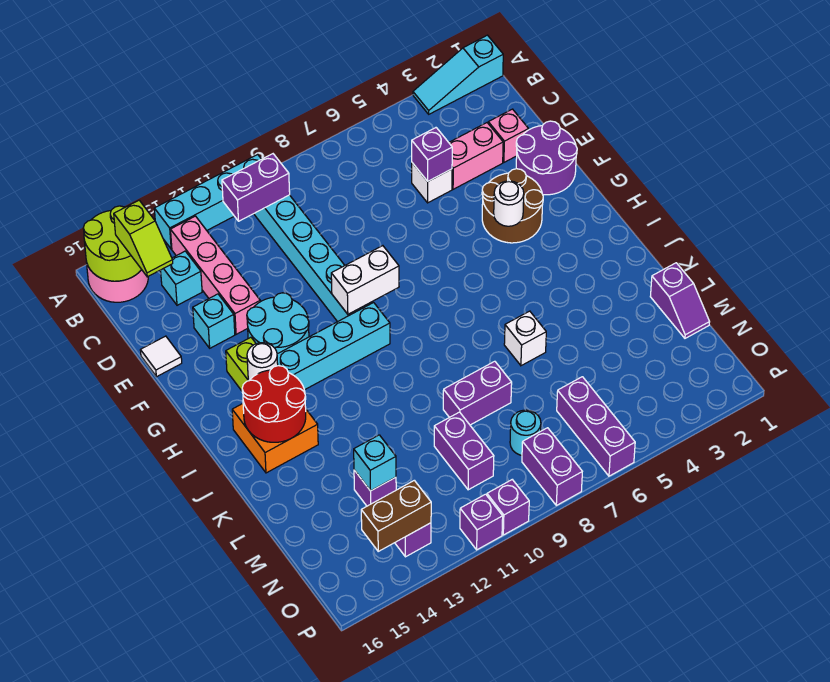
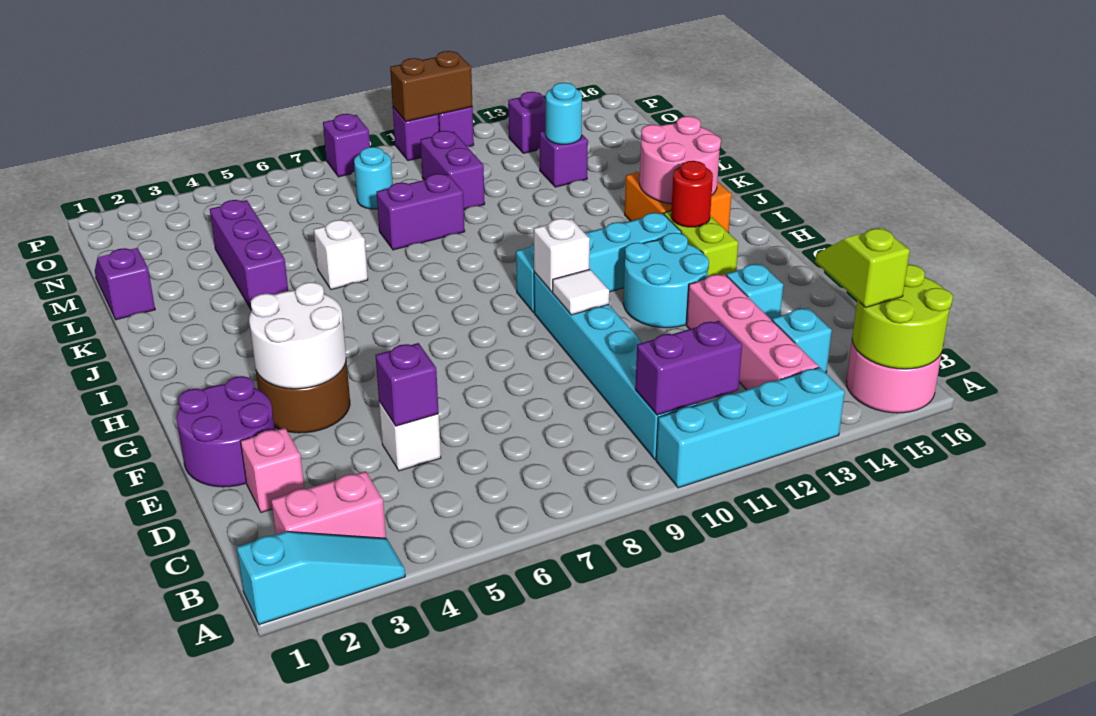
pink brick D3:D4 level 1 -> pink brick B2:B3 level 1
white tile E16 level 1 -> white tile F10 level 2
white round brick G4 level 2 -> white round brick F3:G4 level 2
white brick G9:G10 level 2 -> white brick G10 level 2
white round brick H14 level 2 -> red round brick H14 level 2
red round brick I14:J15 level 2 -> pink round brick I14:J15 level 2
cyan brick M13 level 2 -> cyan round brick M13 level 2
purple brick N6:P6 level 1 -> purple brick K4:M4 level 1
purple brick O8:P8 level 1 -> purple brick P8 level 1
brown brick O13:O14 level 2 -> brown brick P10:P11 level 2

